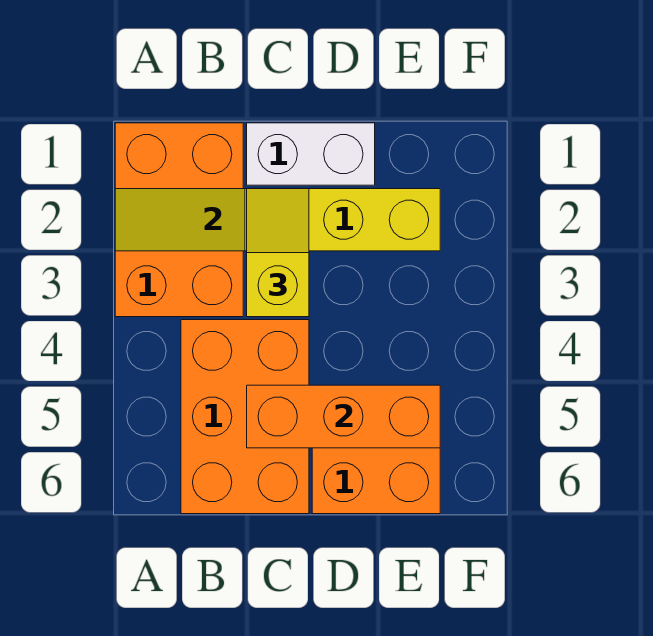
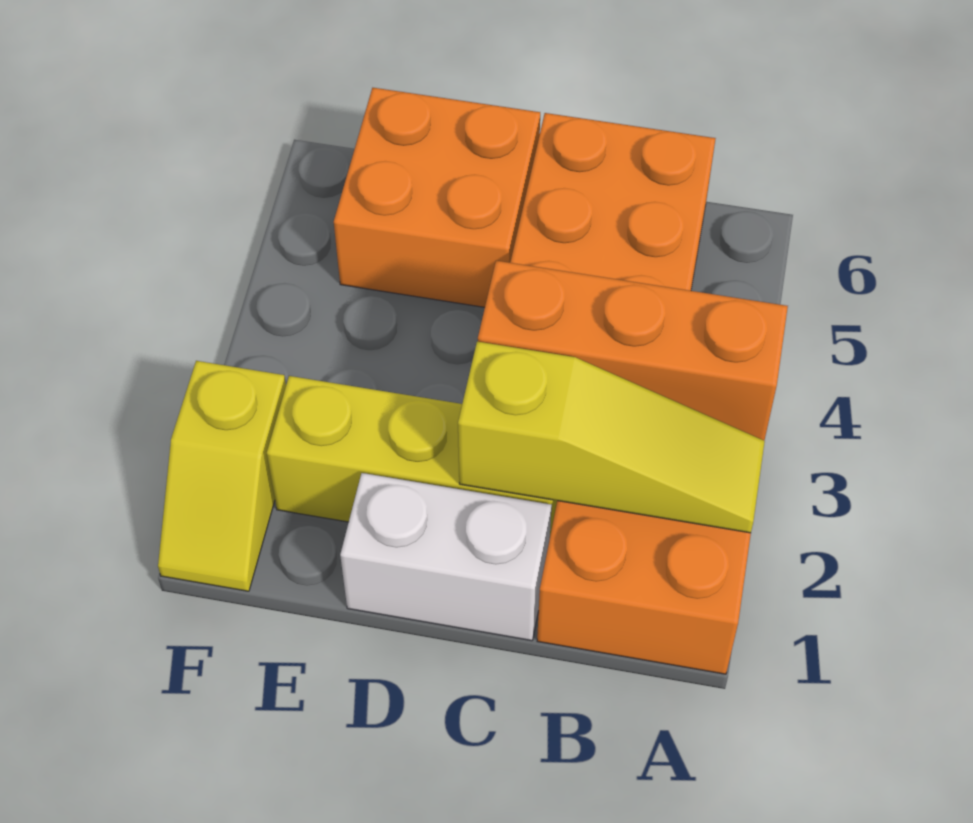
yellow slope C2:C3 level 3 top 3 -> yellow slope F1:F2 level 1 top 2
orange brick C5:E5 level 2 -> orange brick A3:C3 level 2

